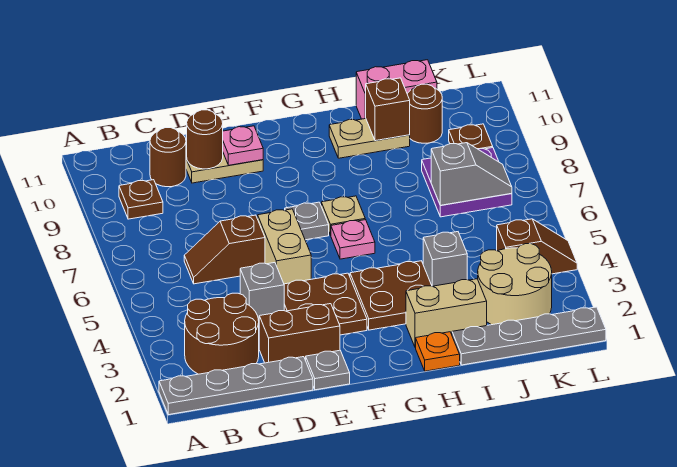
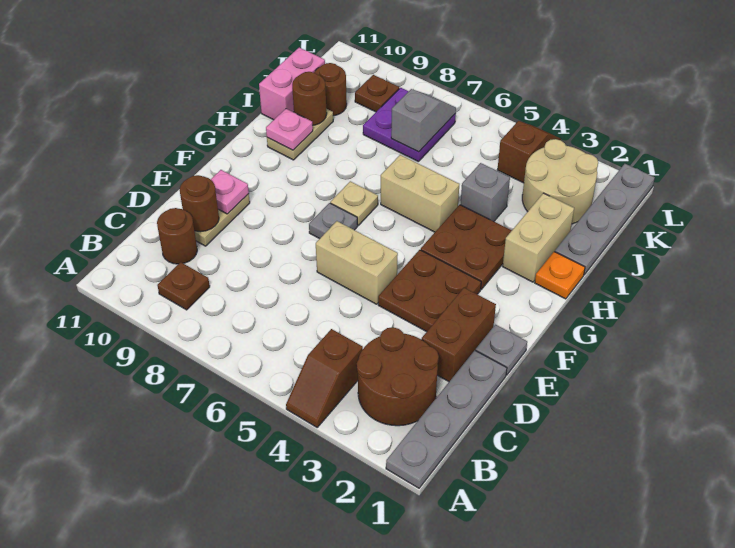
brown slope C6:D6 level 1 top D -> brown slope A4:B4 level 1 top B
grey brick D4 level 1 -> none
pink plate G6 level 1 -> pink plate H10 level 2
none -> tan brick H5:H6 level 1
brown brick I10 level 2 -> brown round brick I10 level 2

